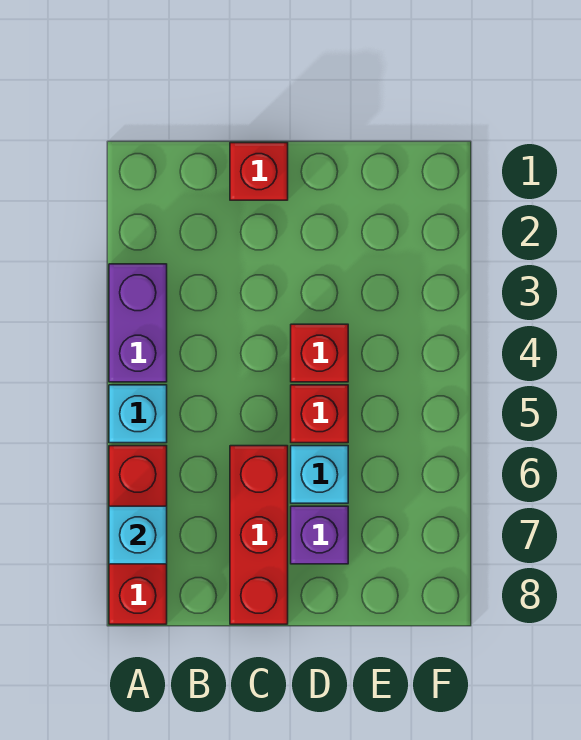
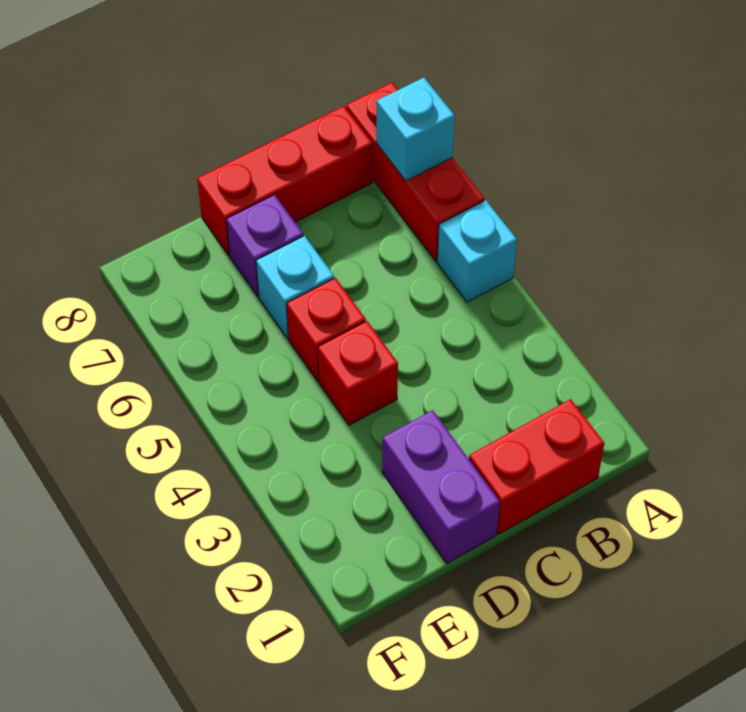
purple brick A3:A4 level 1 -> purple brick D1:D2 level 1
red brick C1 level 1 -> red brick B1:C1 level 1
red brick C6:C8 level 1 -> red brick B8:D8 level 1

